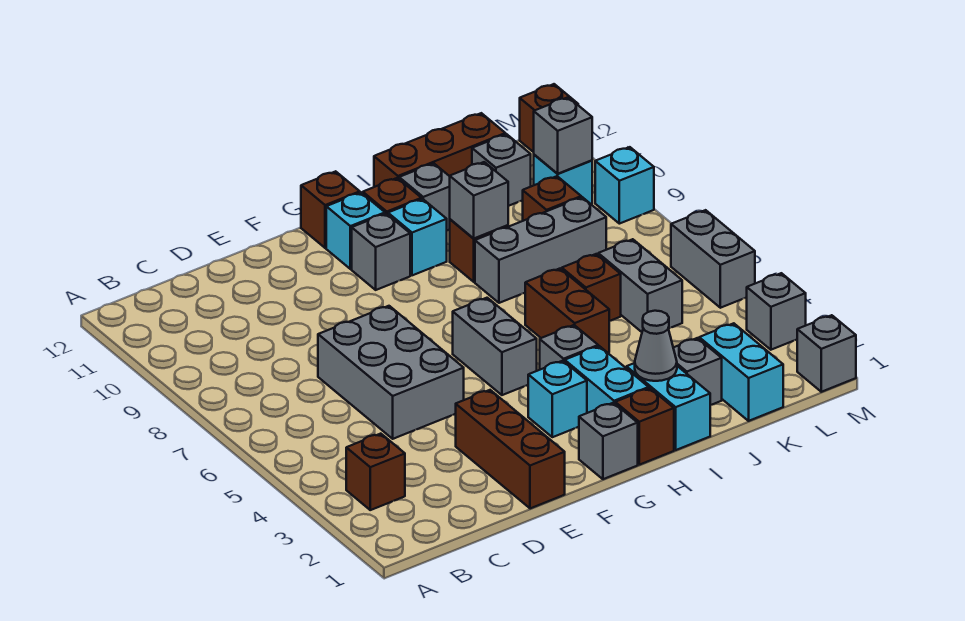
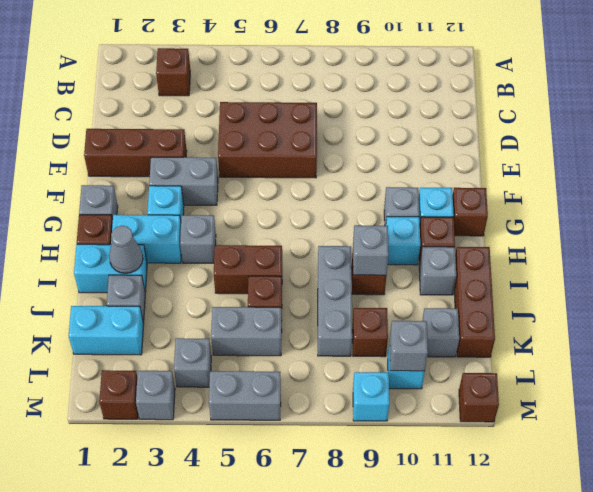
grey brick D5:E7 level 1 -> brown brick D5:E7 level 1
grey brick G5:G6 level 1 -> grey brick F3:F4 level 1
grey brick M1 level 1 -> grey brick L4 level 1
none -> brown brick M2 level 1

